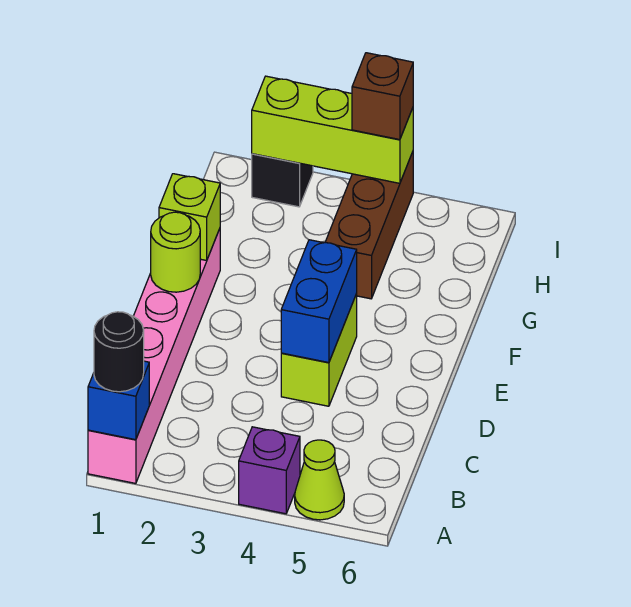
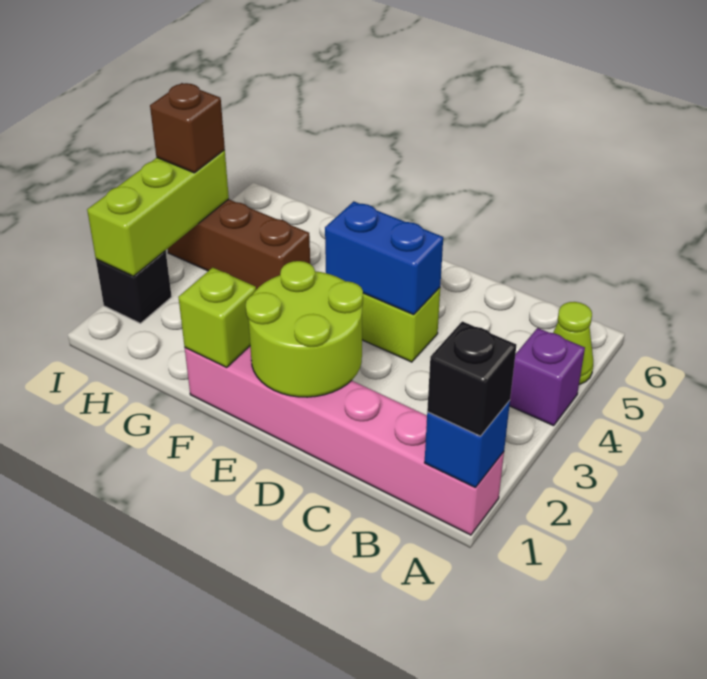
black round brick A1 level 3 -> black brick A1 level 3
lime round brick E1 level 2 -> lime round brick D1:E2 level 2

